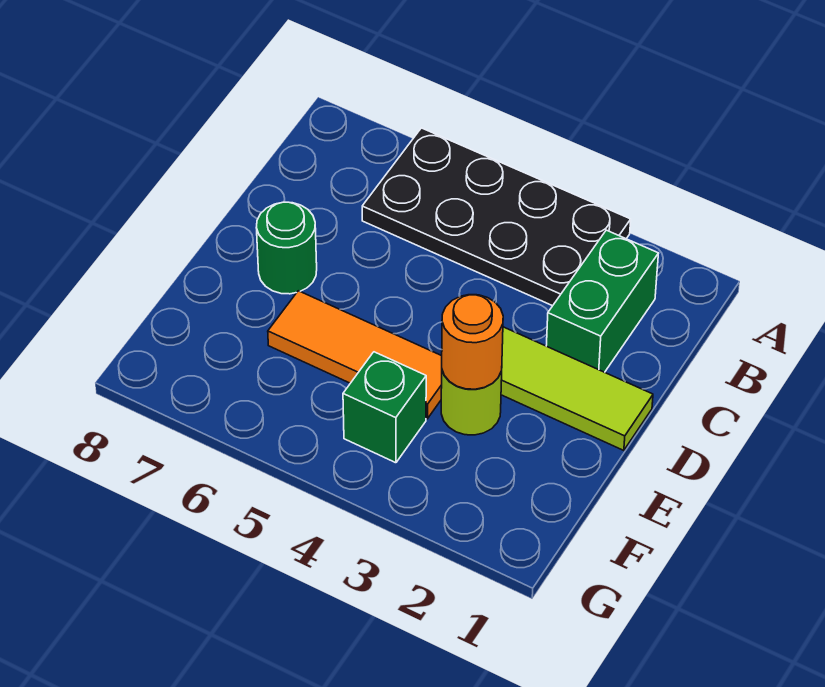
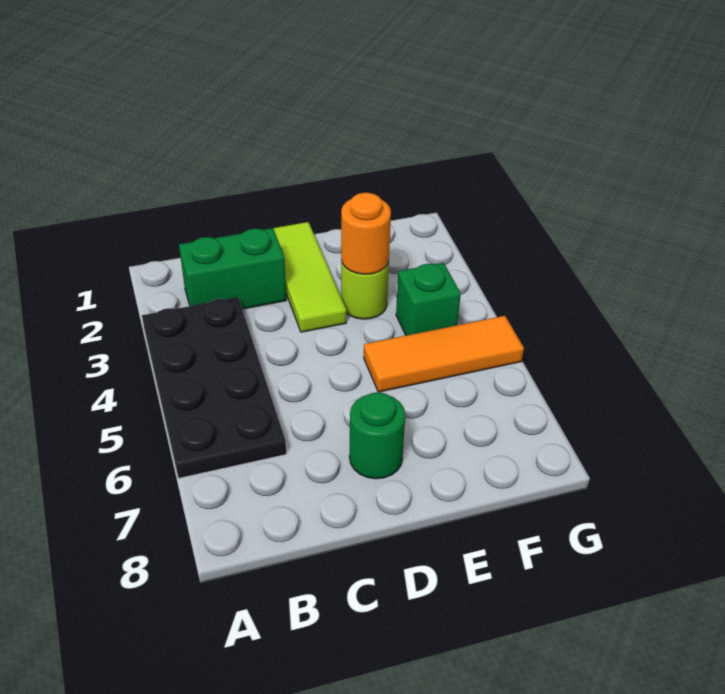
orange tile E4:E6 level 1 -> orange tile E5:G5 level 1

